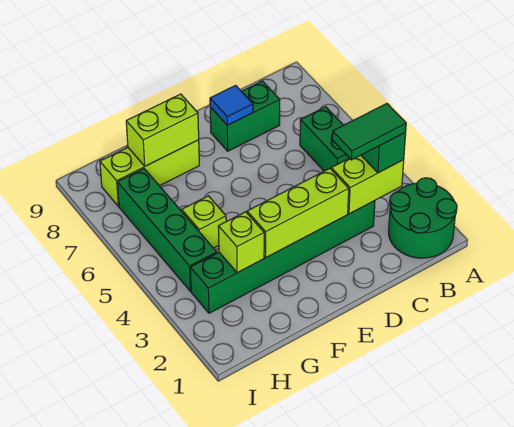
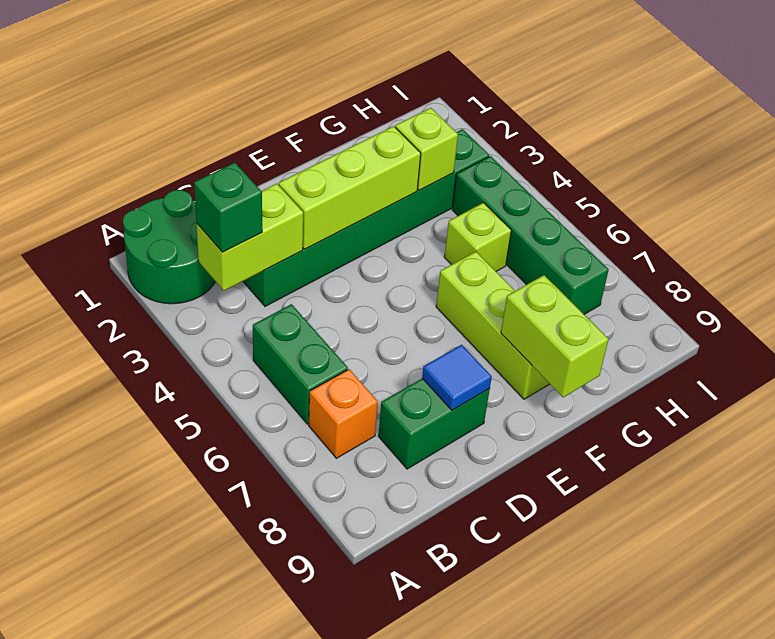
green tile B3:C3 level 4 -> none
none -> orange brick B7 level 1
lime brick F8:H8 level 1 -> lime brick F6:F8 level 1
lime brick F8:G8 level 2 -> lime brick F8:F9 level 2

